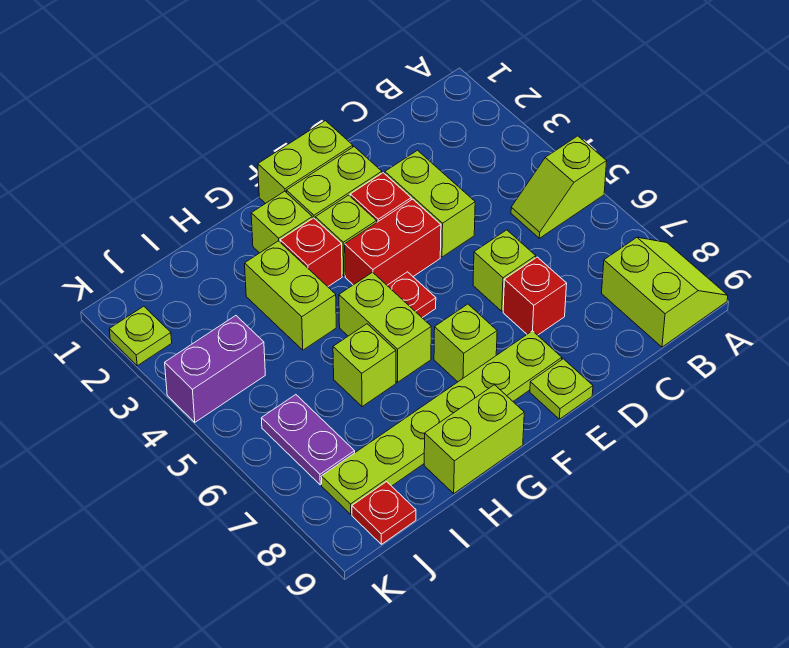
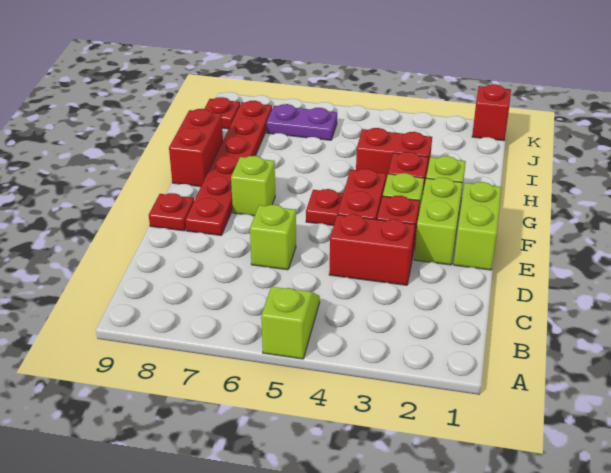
lime slope A8:B9 level 1 top B -> none
lime brick D3:D4 level 1 -> red brick D3:D4 level 1
red brick D7 level 1 -> red brick K1 level 1
lime plate E8:J8 level 1 -> red plate E8:J8 level 1
lime plate E9 level 1 -> red plate E9 level 1
lime brick G5:G6 level 1 -> none
lime brick G9:H9 level 1 -> red brick G9:H9 level 1
lime brick H3:H4 level 1 -> red brick H3:H4 level 1
lime brick H6 level 1 -> none
purple brick J4:K4 level 1 -> none
lime plate K2 level 1 -> none

